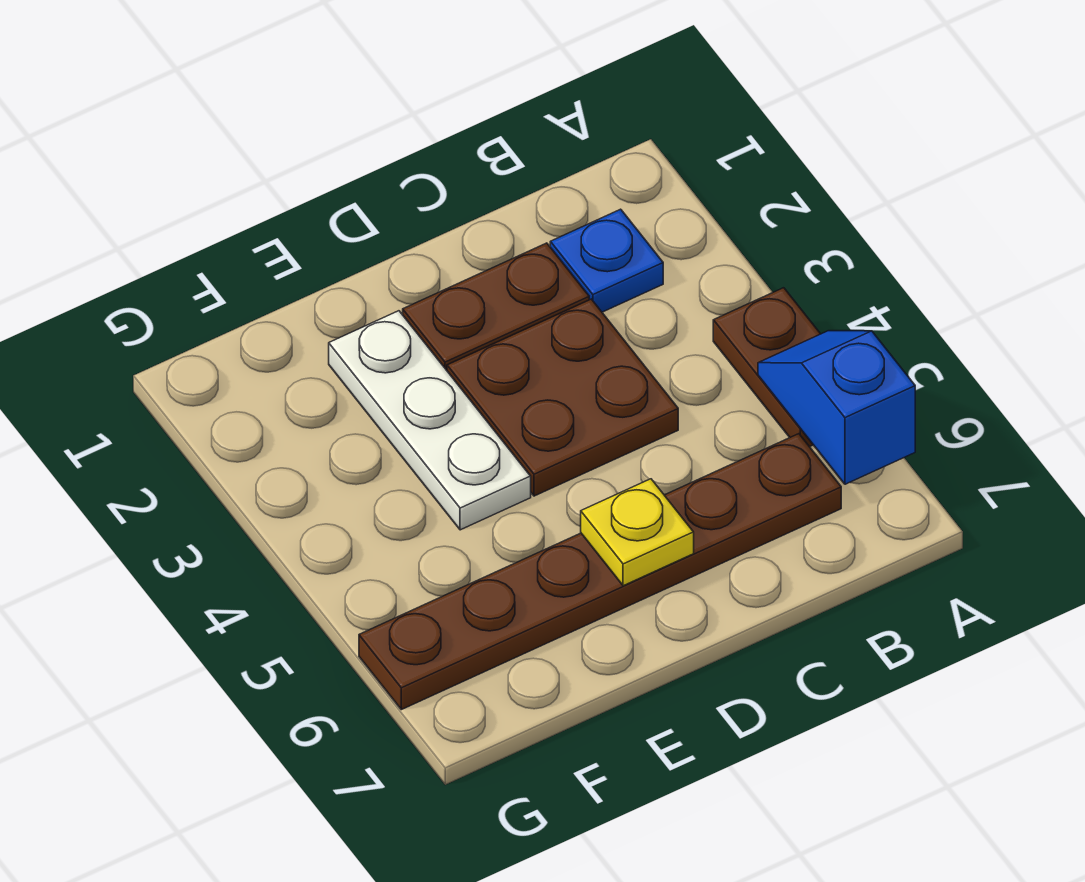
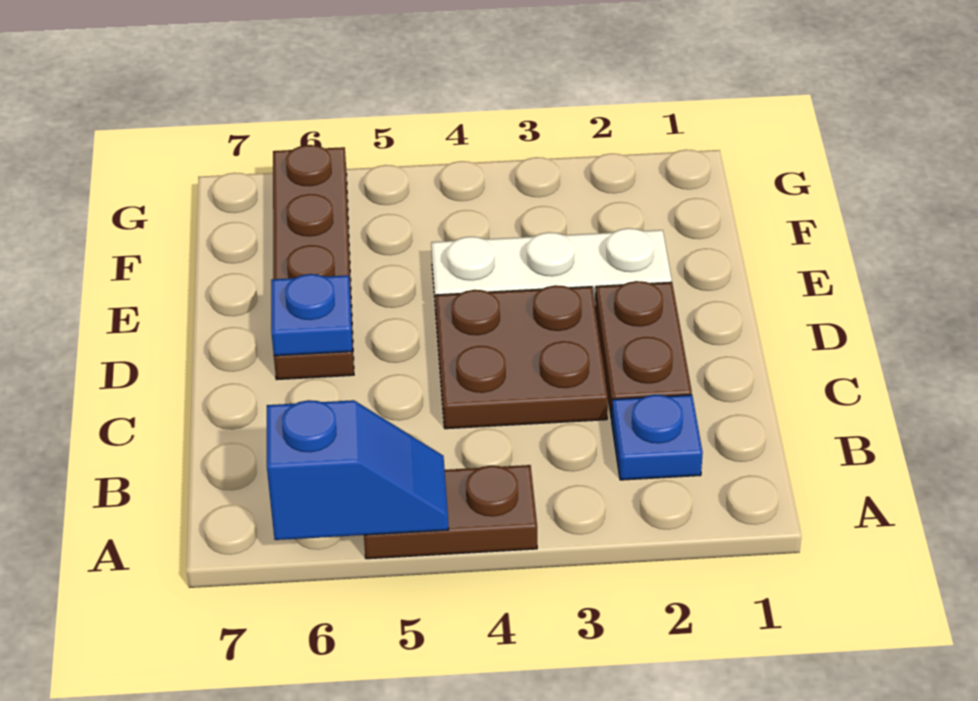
brown plate B6:G6 level 1 -> brown plate D6:G6 level 1
yellow plate D6 level 2 -> blue plate D6 level 2

